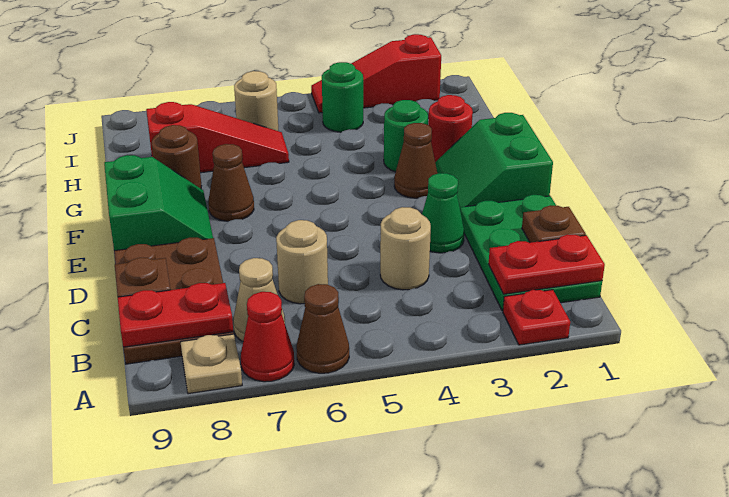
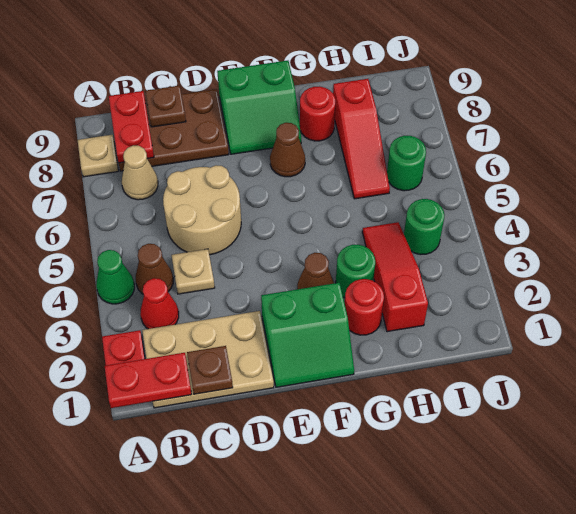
brown cone A6 level 1 -> brown cone B4 level 1
red cone A7 level 1 -> red cone B3 level 1
green plate B1:D2 level 1 -> tan plate B1:D2 level 1
red plate B1:B2 level 2 -> red plate A1:B1 level 2
tan round brick C4 level 1 -> tan plate C4 level 1
tan round brick C6 level 1 -> tan round brick C5:D6 level 1
green cone D3 level 1 -> green cone A4 level 1
green slope E1:F2 level 1 top 1 -> green slope E1:F2 level 1 top 2
brown round brick G8 level 1 -> red round brick G8 level 1
tan round brick I6 level 1 -> green round brick I6 level 1
red slope J2:J4 level 1 top 2 -> red slope H2:H4 level 1 top 2

